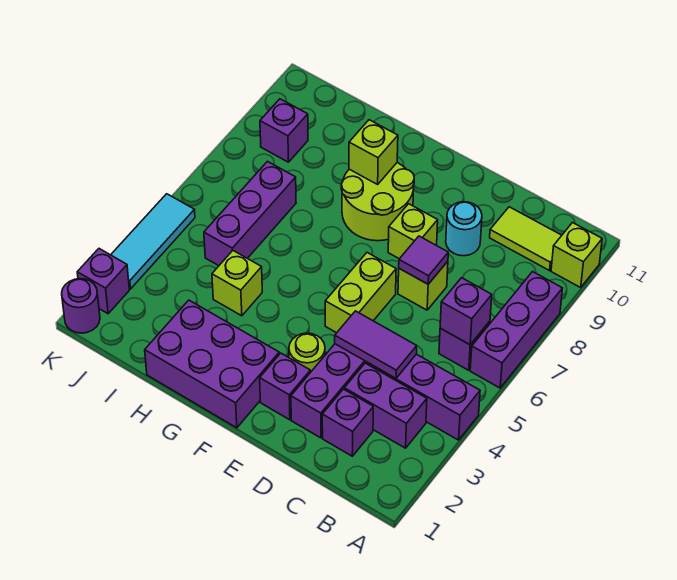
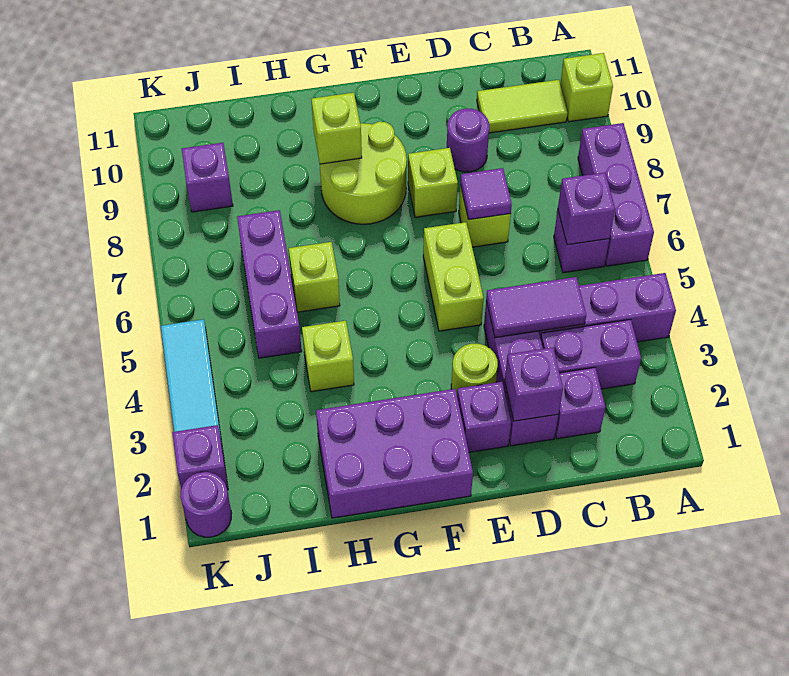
none -> purple brick D2 level 2
cyan round brick D9 level 1 -> purple round brick D9 level 1
none -> lime brick H6 level 1

